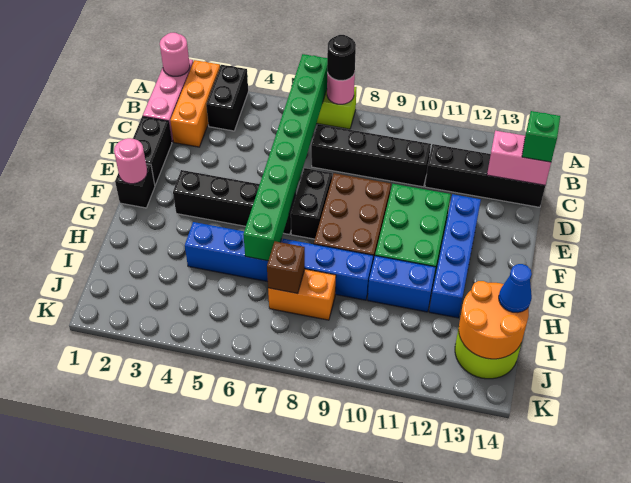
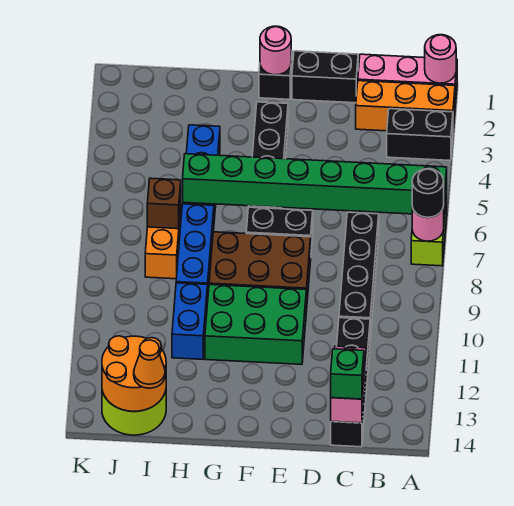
blue brick E12:H12 level 1 -> none
blue cone I14 level 3 -> orange cone I14 level 3

